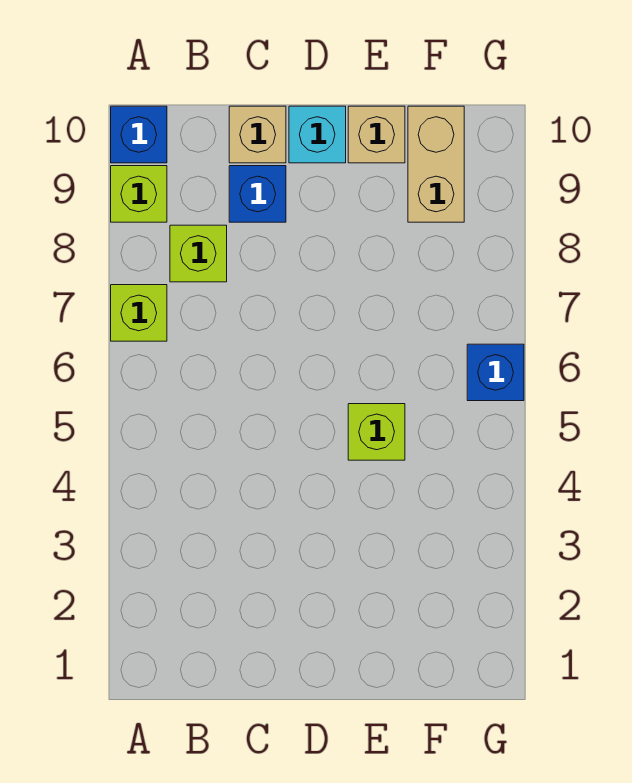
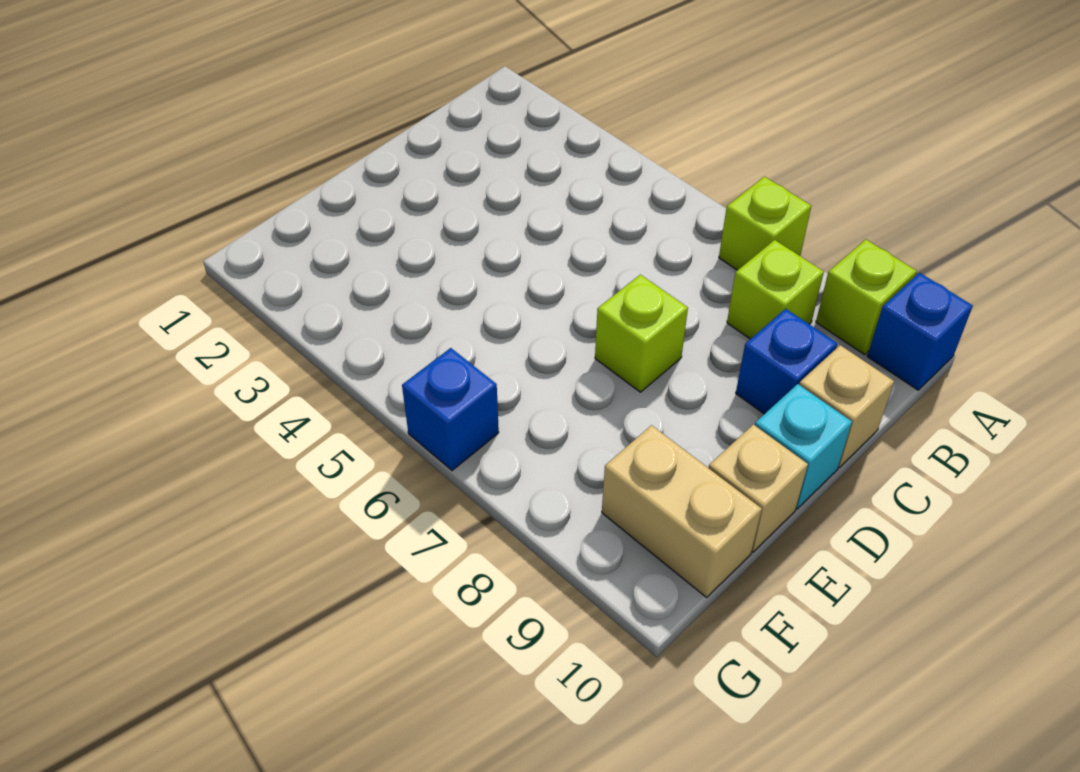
lime brick E5 level 1 -> lime brick D7 level 1

